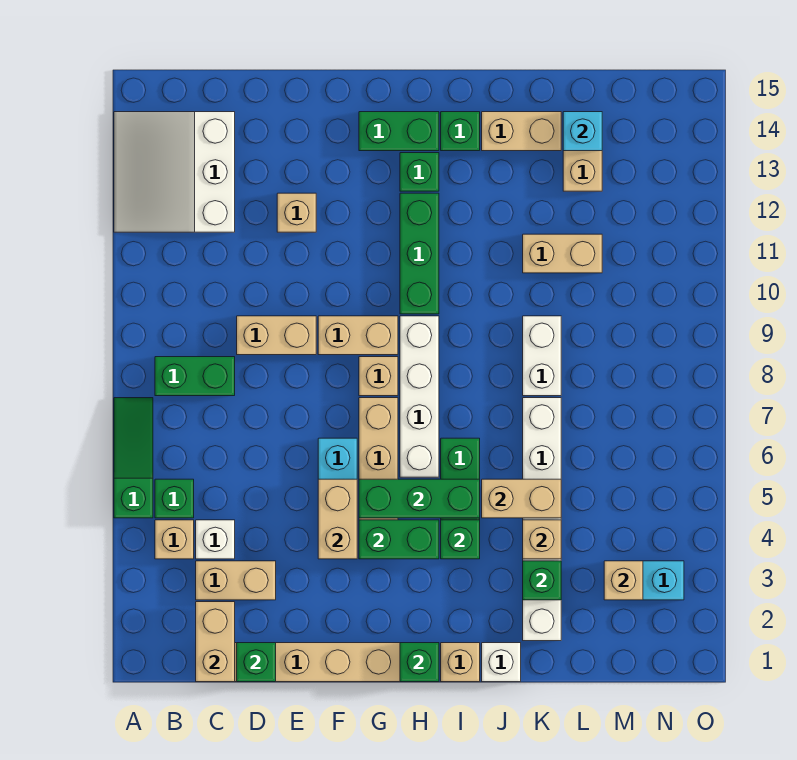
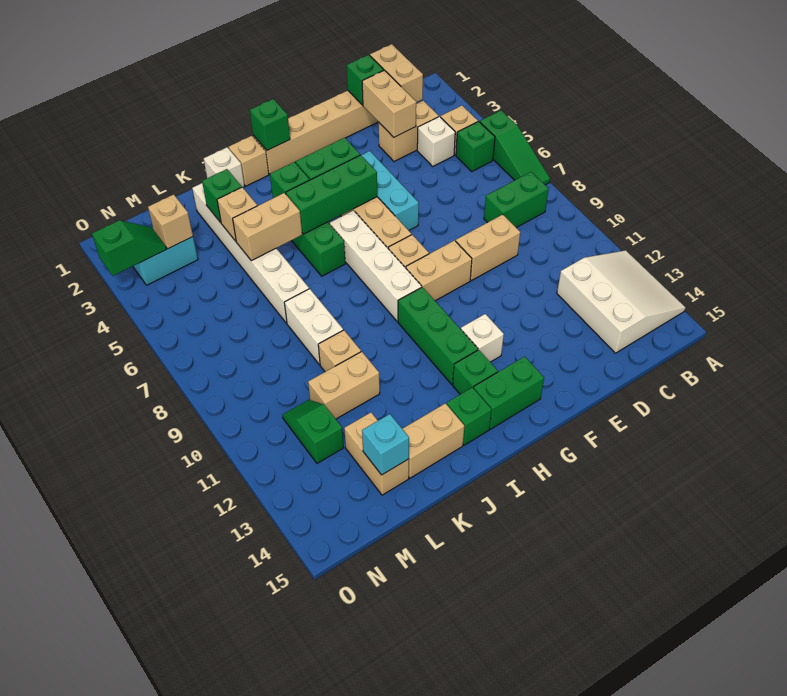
tan brick E12 level 1 -> tan brick K10 level 1
tan brick F4:F5 level 2 -> tan brick D2:D3 level 2
none -> white brick G12 level 1
none -> green slope M11:M12 level 1 top 12
none -> green slope N3:O3 level 2 top O

